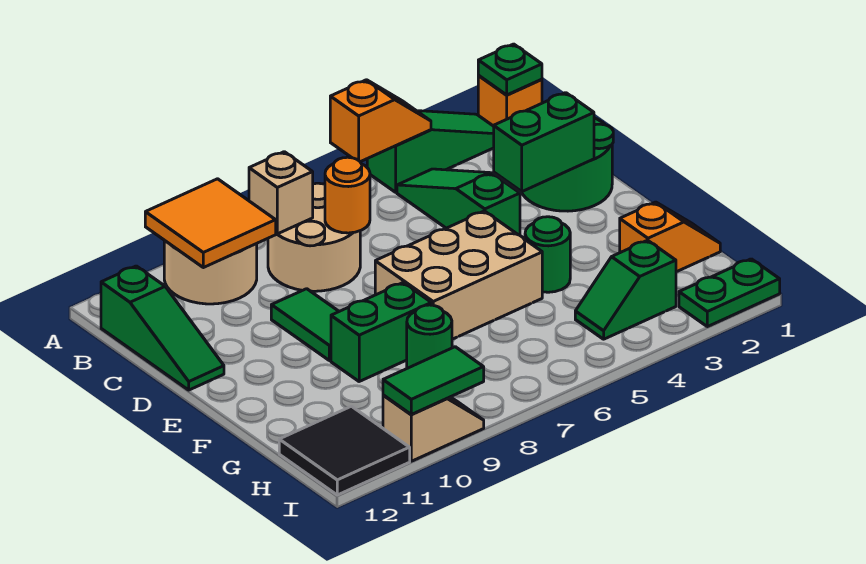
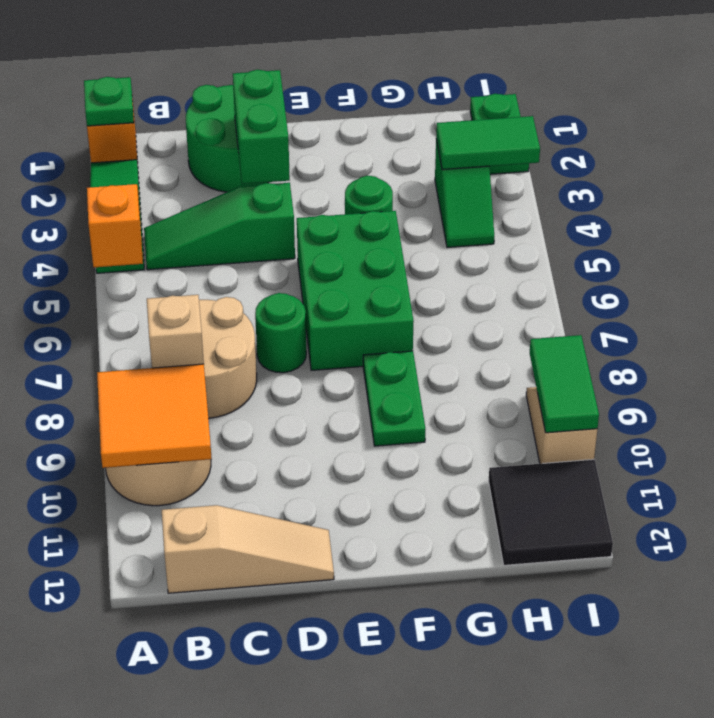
green slope B12:D12 level 1 top B -> tan slope B12:D12 level 1 top B
orange round brick C7 level 2 -> none
green tile D9:E9 level 1 -> green tile H3:I3 level 2
tan brick E5:F7 level 1 -> green brick E5:F7 level 1
green brick F8:F9 level 1 -> green plate F8:F9 level 1
orange slope G1:G2 level 1 top 2 -> none
green round brick G8 level 1 -> green round brick D7 level 1

